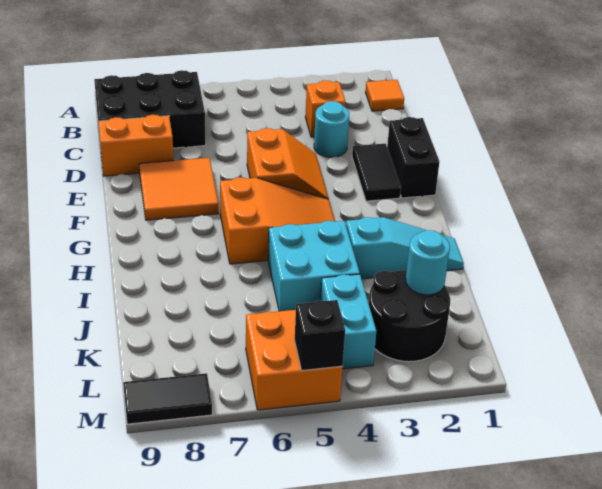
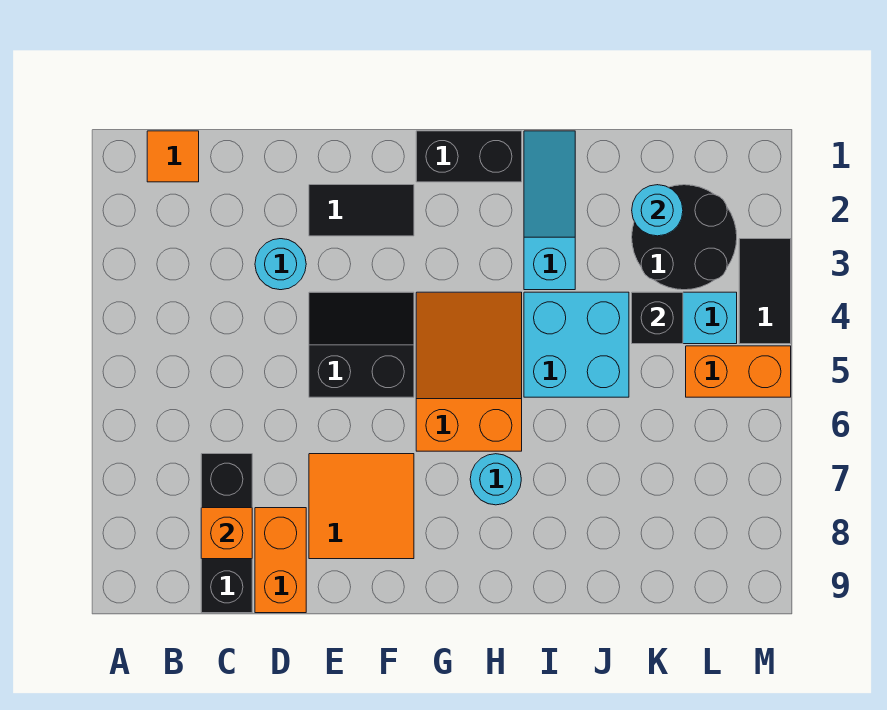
black brick B7:C9 level 1 -> black brick C7:C9 level 1
orange brick C3 level 1 -> orange brick C8 level 2
black brick E1:F1 level 1 -> black brick G1:H1 level 1
orange slope E4:F5 level 1 top 5 -> black slope E4:F5 level 1 top 5
none -> cyan round brick H7 level 1
orange brick L5:M6 level 1 -> orange brick L5:M5 level 1
black brick M5 level 2 -> black brick K4 level 2
black tile M8:M9 level 1 -> black tile M3:M4 level 1

